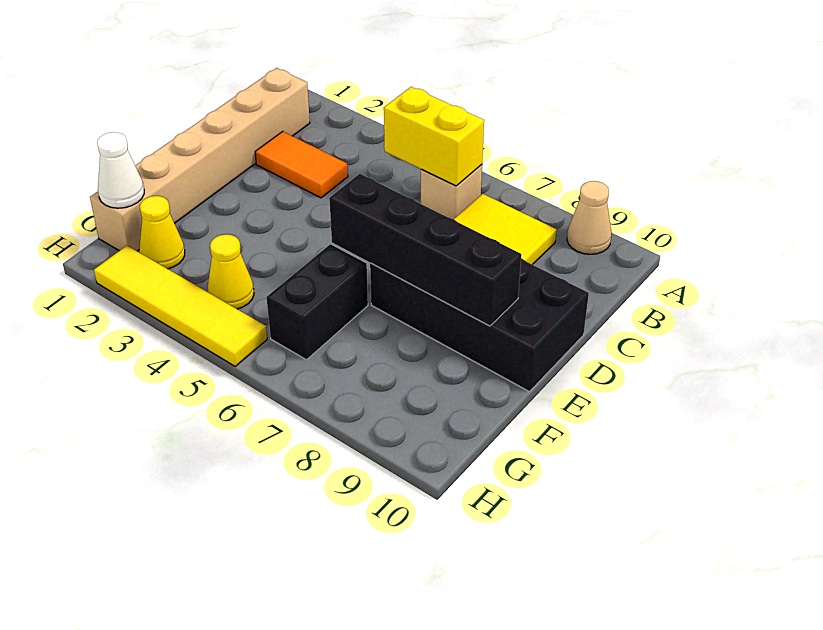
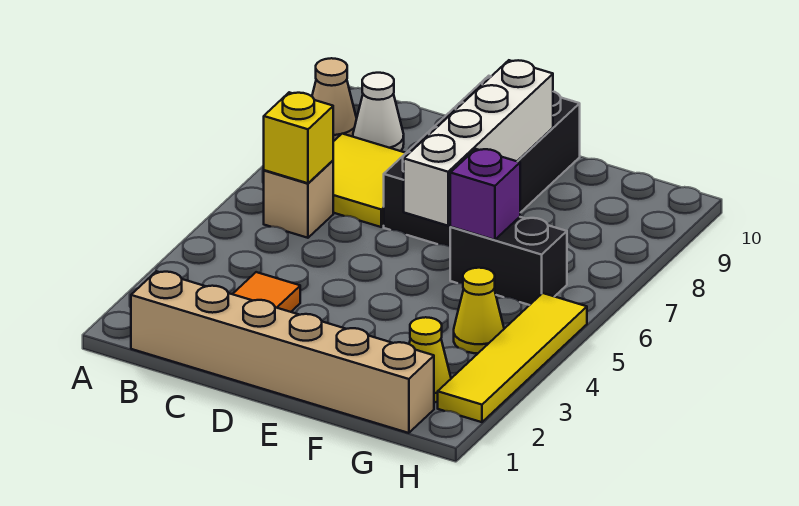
yellow brick B5:B6 level 2 -> yellow brick B6 level 2
black brick E6:E9 level 2 -> white brick E6:E9 level 2
none -> purple brick F6 level 2
white cone G1 level 2 -> white cone B9 level 1

